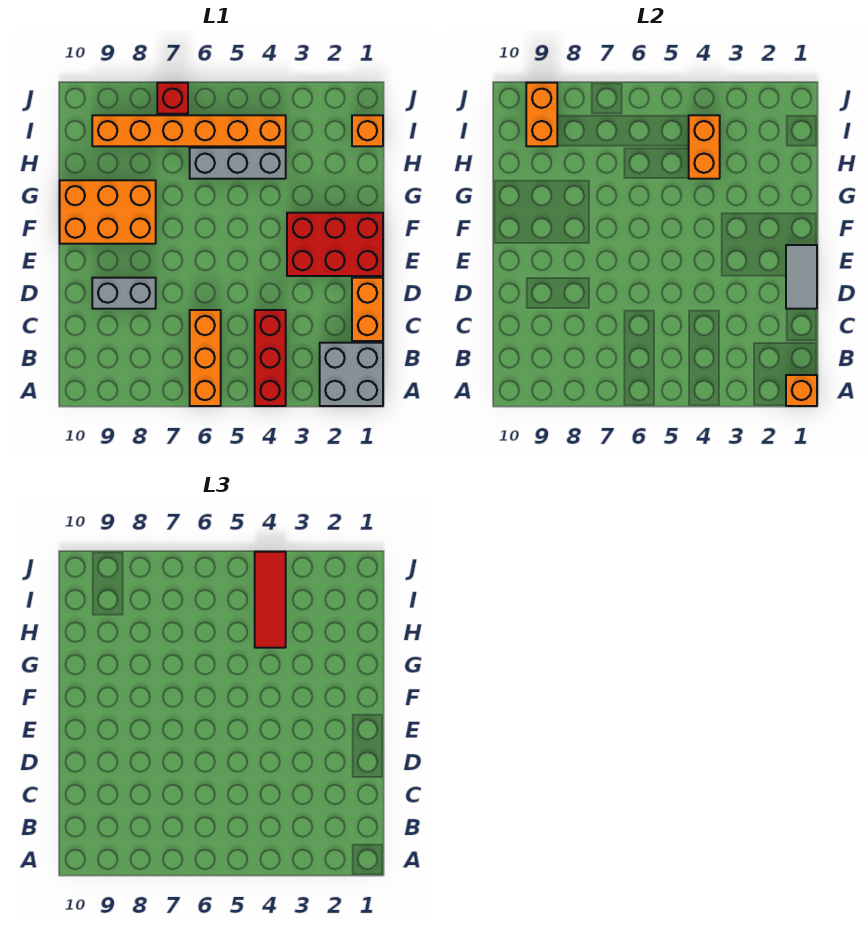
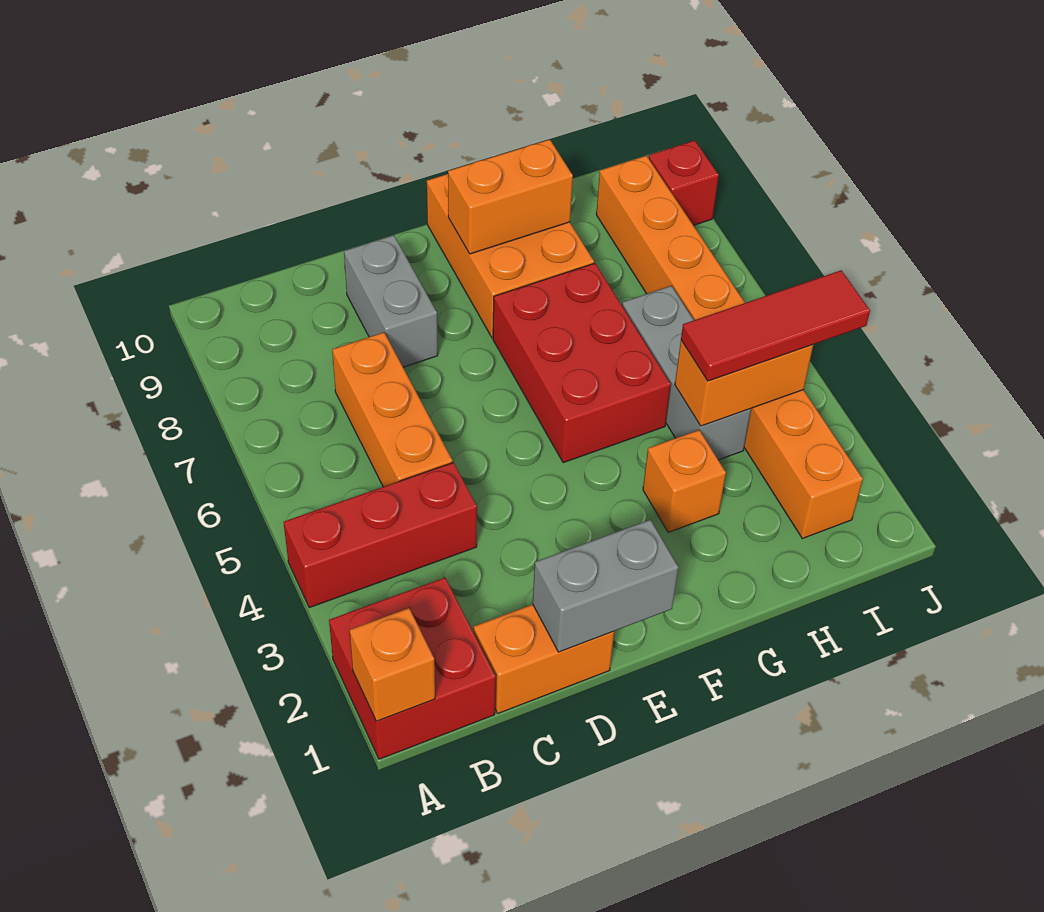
grey brick A1:B2 level 1 -> red brick A1:B2 level 1
orange brick A6:C6 level 1 -> orange brick C5:C7 level 1
grey tile D1:E1 level 2 -> grey brick D1:E1 level 2
red brick E1:F3 level 1 -> red brick F5:G7 level 1
orange brick I1 level 1 -> orange brick G3 level 1
orange brick I4:I9 level 1 -> orange brick I2:I9 level 1
orange brick I9:J9 level 2 -> orange brick F9:G9 level 2
red brick J7 level 1 -> red brick J9 level 1

